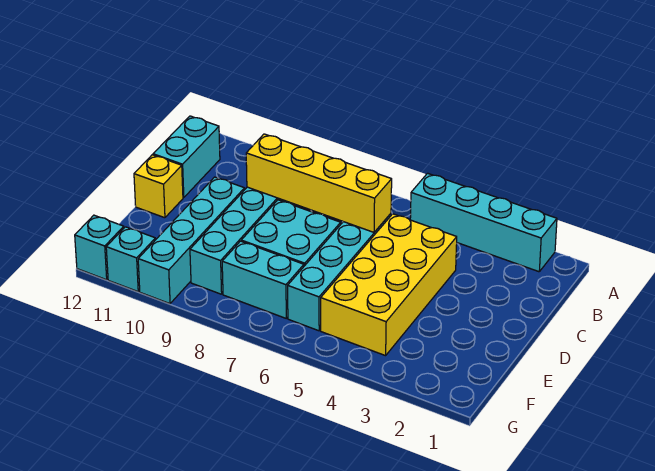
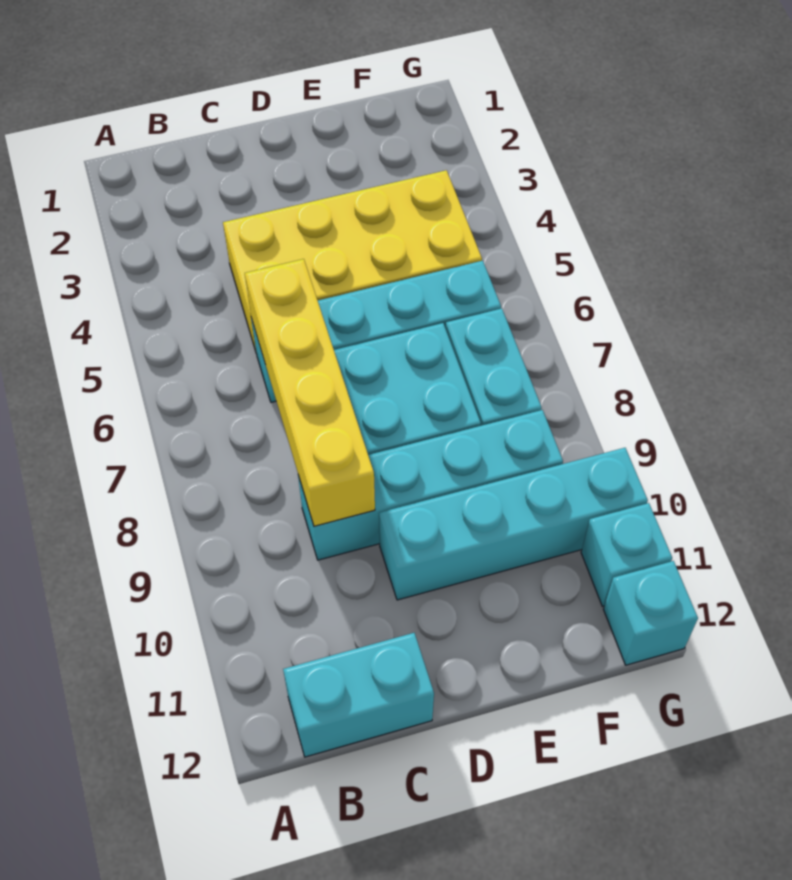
cyan brick A2:A5 level 1 -> none
yellow brick D12 level 1 -> none

